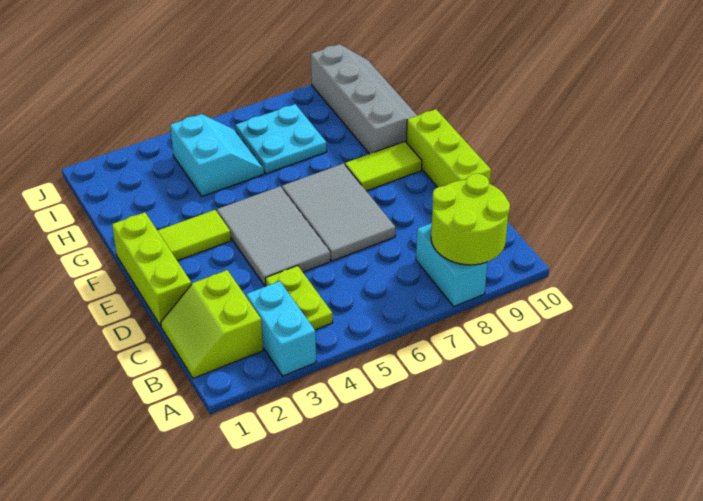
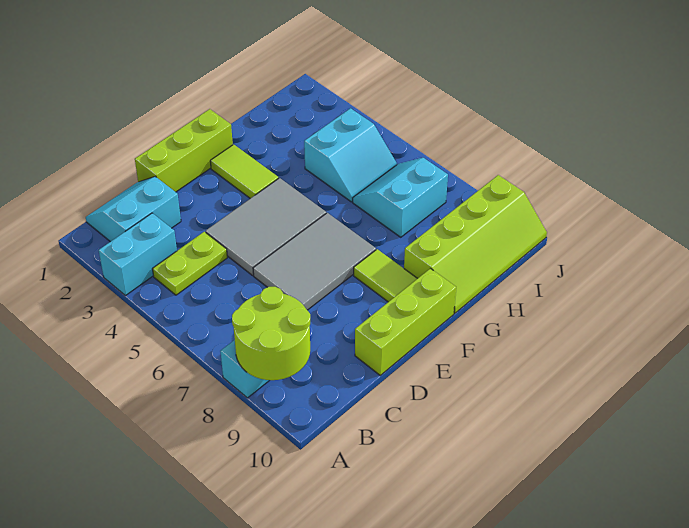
lime slope B1:C2 level 1 top 2 -> cyan slope B1:C2 level 1 top 2
grey slope G9:J10 level 1 top 9 -> lime slope G9:J10 level 1 top 9
cyan plate H6:I7 level 1 -> cyan slope H6:I7 level 1 top 7

